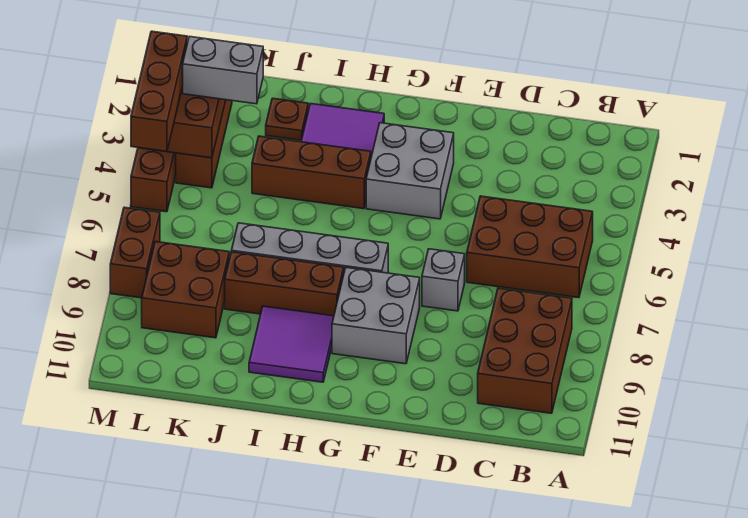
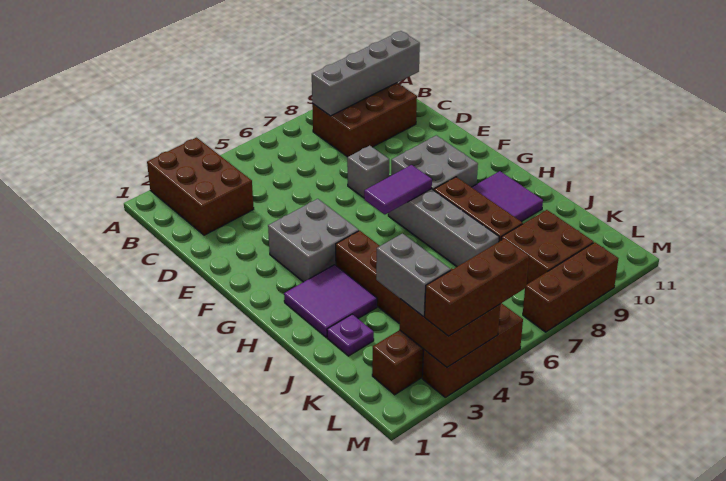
brown brick B5:D6 level 1 -> brown brick A2:C3 level 1
none -> grey brick B8:B11 level 2
none -> purple tile G6:G7 level 2
brown plate J2 level 1 -> purple plate J2 level 1
brown brick M7:M8 level 1 -> brown brick M7:M9 level 1

